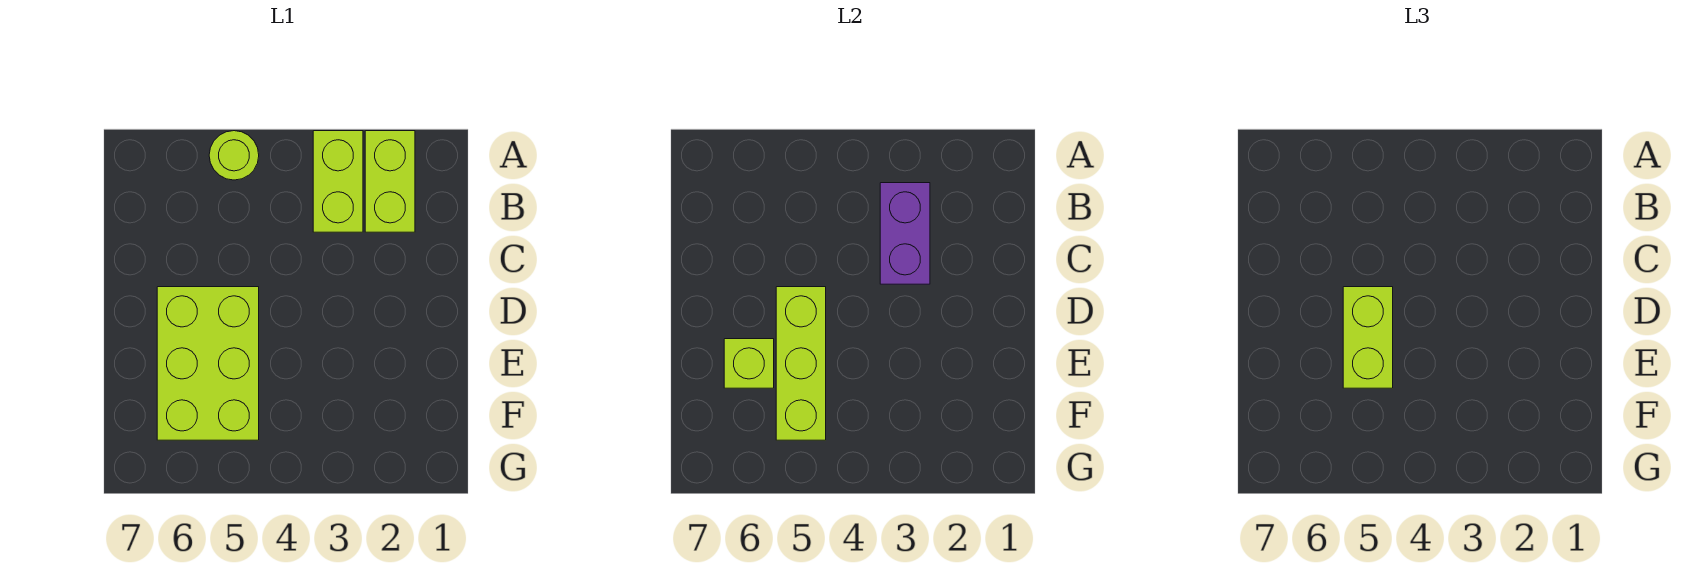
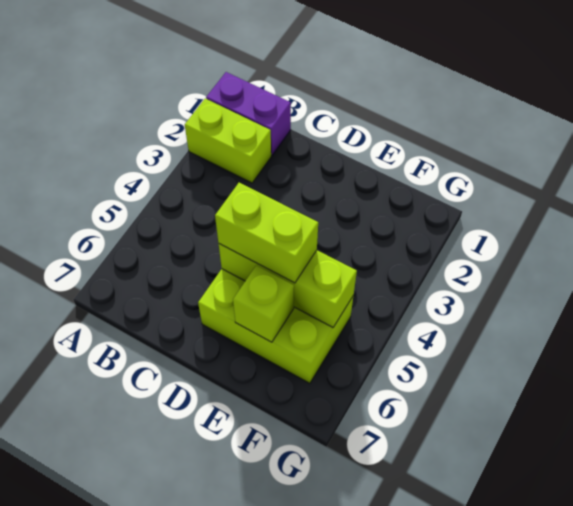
lime brick A3:B3 level 1 -> none
lime round brick A5 level 1 -> none
purple brick B3:C3 level 2 -> purple brick A1:B1 level 1

